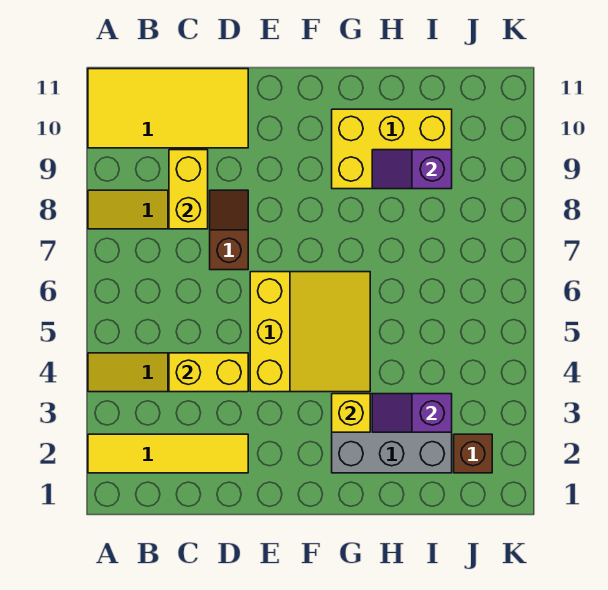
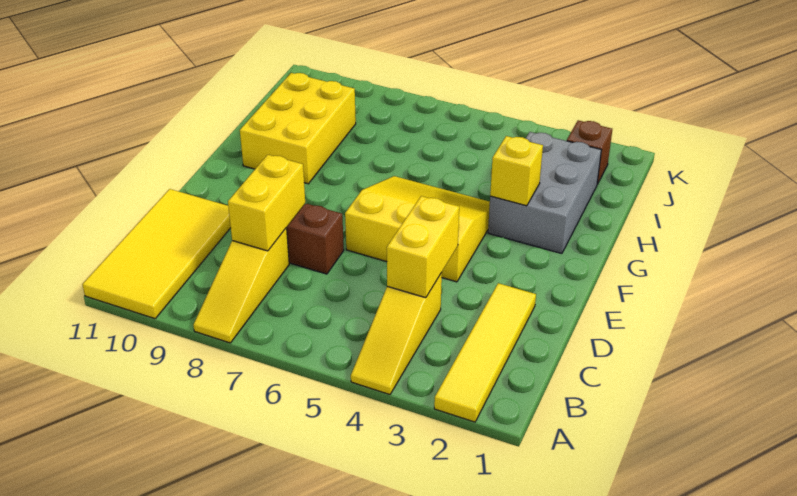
yellow brick C8:C9 level 2 -> yellow brick C8:D8 level 2
purple slope H3:I3 level 2 top I -> none
purple slope H9:I9 level 2 top I -> none

